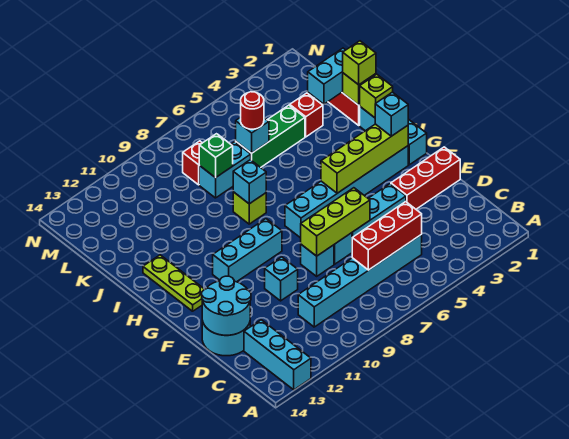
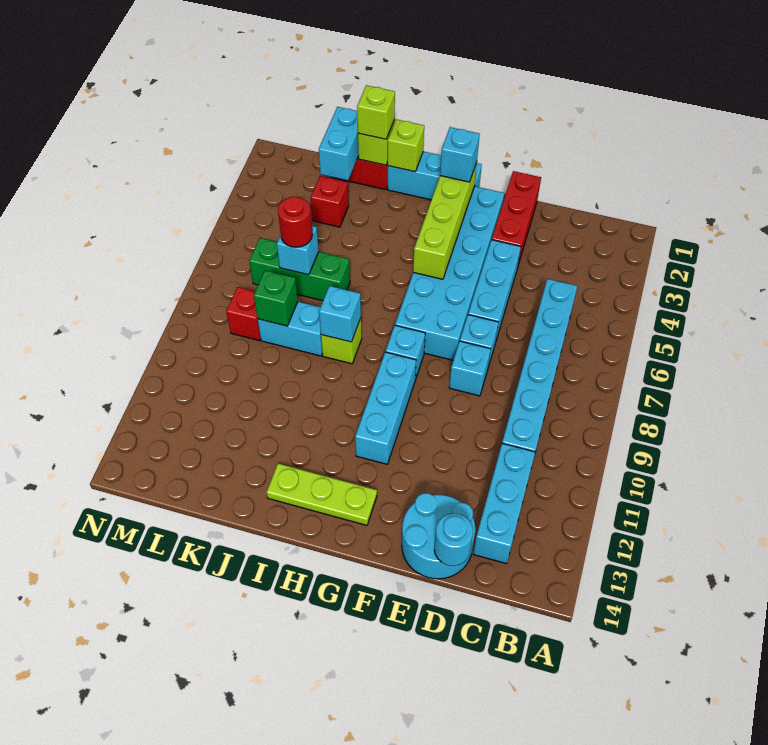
cyan brick A13:C13 level 1 -> cyan brick C11:C13 level 1
red brick C5:C7 level 2 -> none
cyan round brick D13:E14 level 2 -> cyan round brick D14 level 2
lime brick E6:E8 level 2 -> none
cyan brick E10 level 1 -> cyan brick G8 level 1
cyan brick G2:G7 level 1 -> cyan brick F2:G7 level 1
green brick K4:K6 level 1 -> green brick J6:L6 level 1
cyan brick K7:K8 level 1 -> cyan brick J8:K8 level 1

